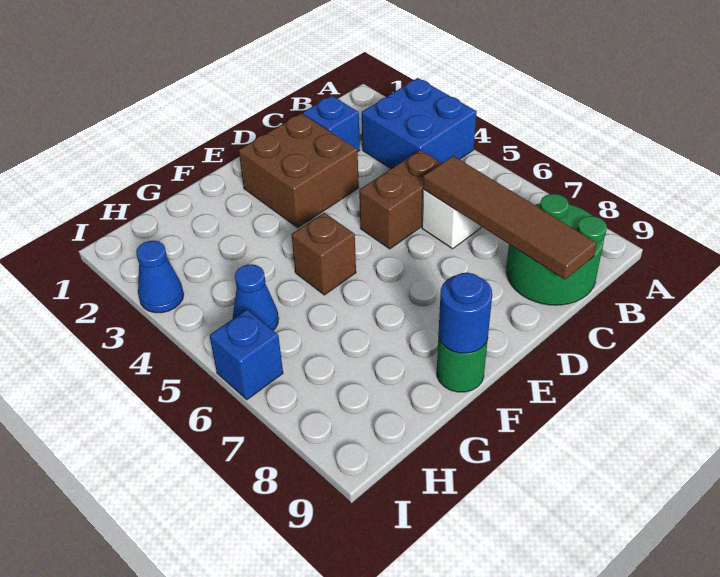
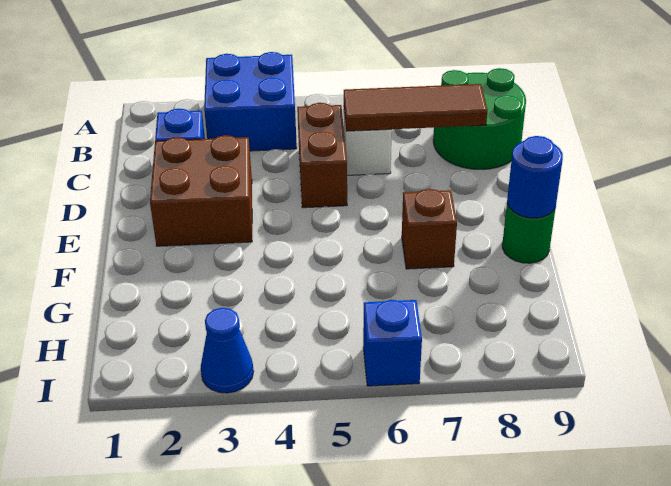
brown tile C6:C9 level 2 -> brown tile C6:C8 level 2
brown brick F5 level 1 -> brown brick F7 level 1
blue cone H5 level 1 -> none

